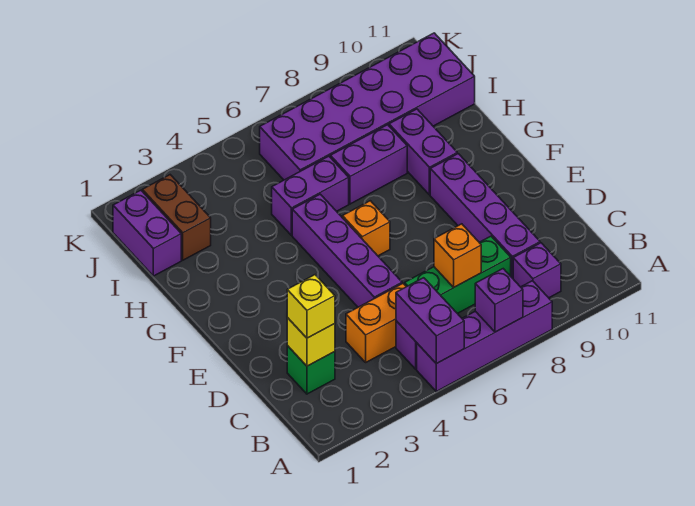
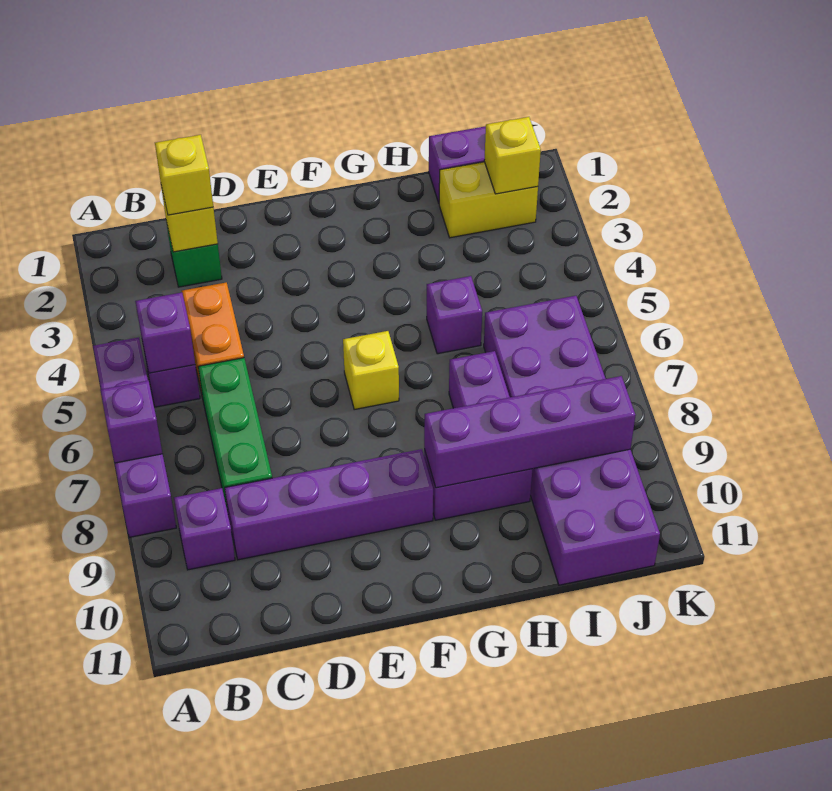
purple brick A5:B5 level 2 -> purple brick B5 level 2
orange brick C7 level 2 -> none
purple brick D5:G5 level 1 -> purple brick G9:J9 level 2
orange brick F6 level 1 -> yellow brick F6 level 1
purple brick H5:H6 level 1 -> purple brick H5 level 1
brown brick I2:J2 level 1 -> yellow brick I2:J2 level 1
none -> yellow brick J2 level 2

